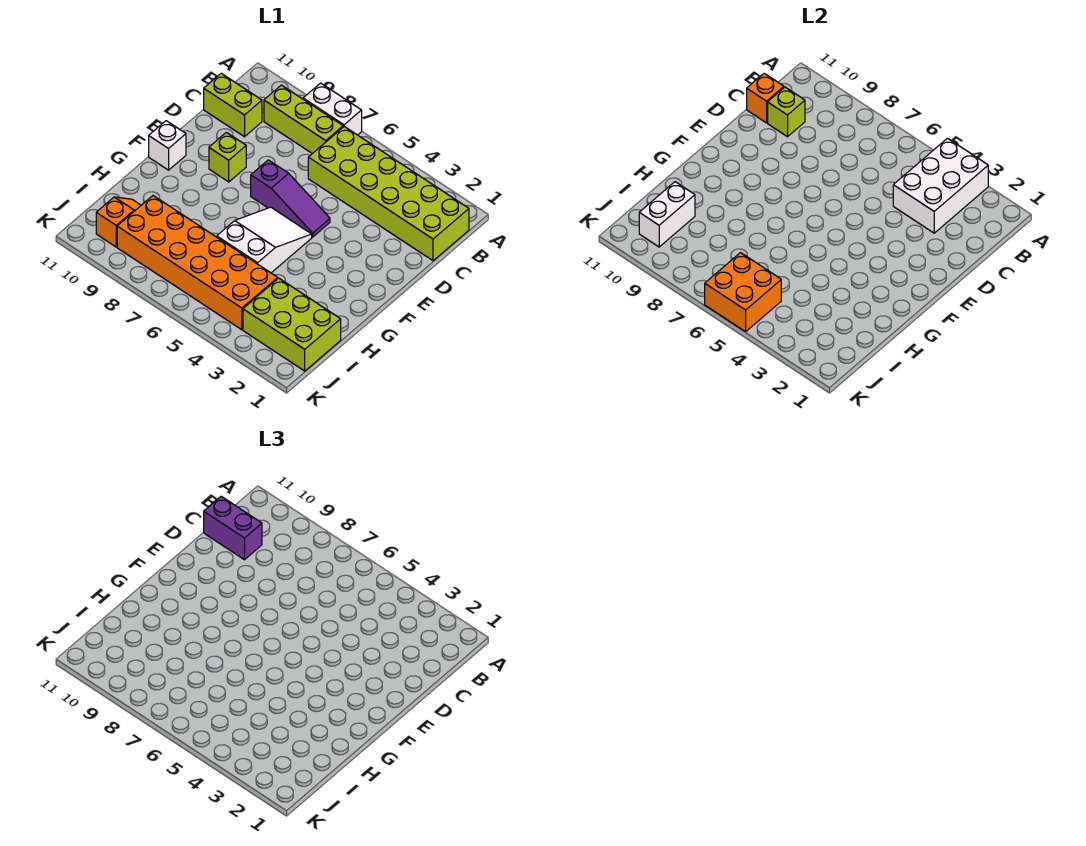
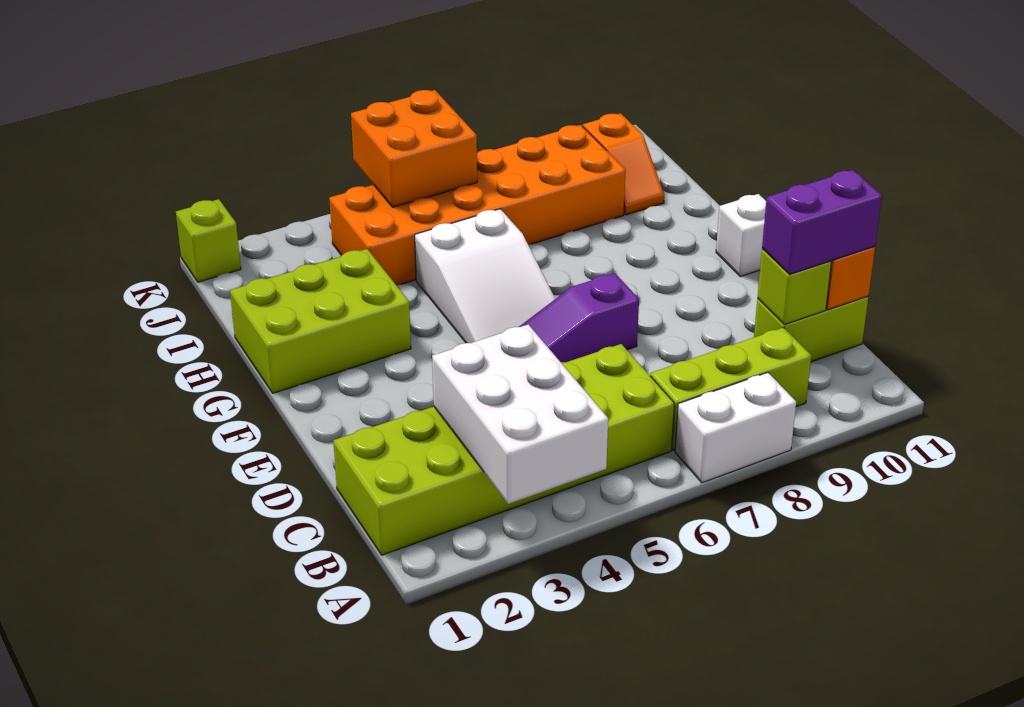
lime brick E9 level 1 -> lime brick K1 level 1
lime brick I1:J3 level 1 -> lime brick G1:H3 level 1
white brick I10:J10 level 2 -> none

